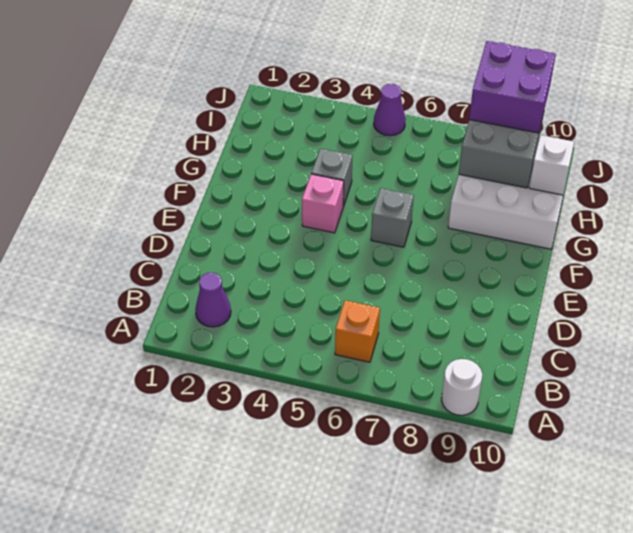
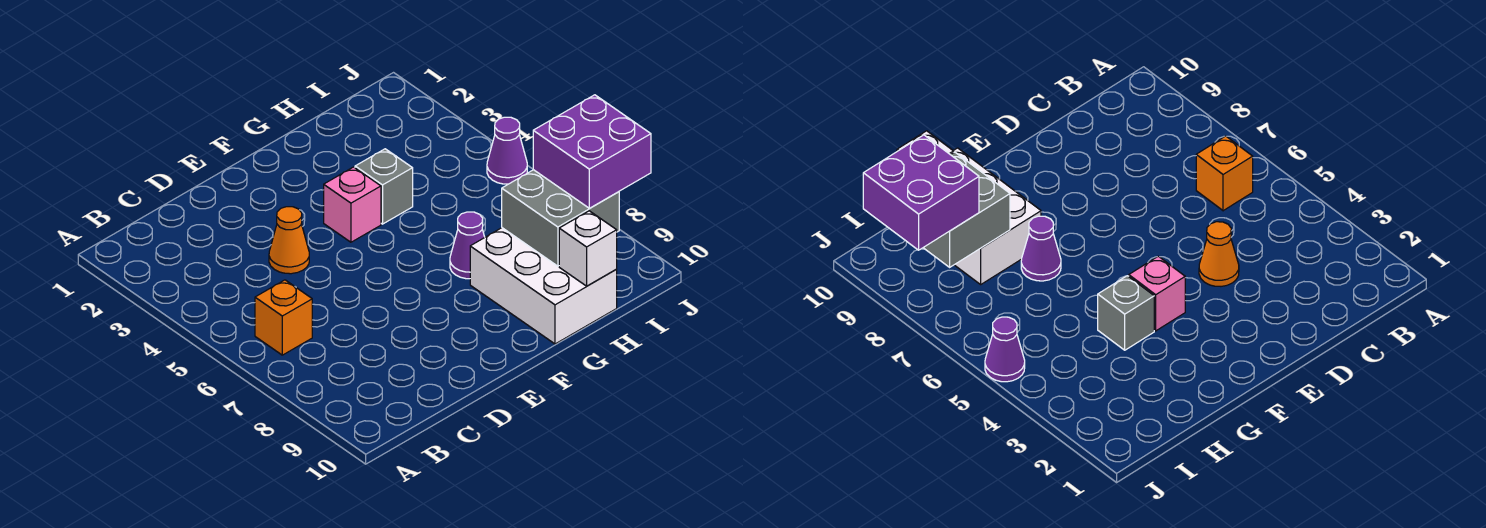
white round brick A9 level 1 -> none
purple cone B2 level 1 -> purple cone G7 level 1
none -> orange cone D4 level 1
grey brick F6 level 1 -> none

